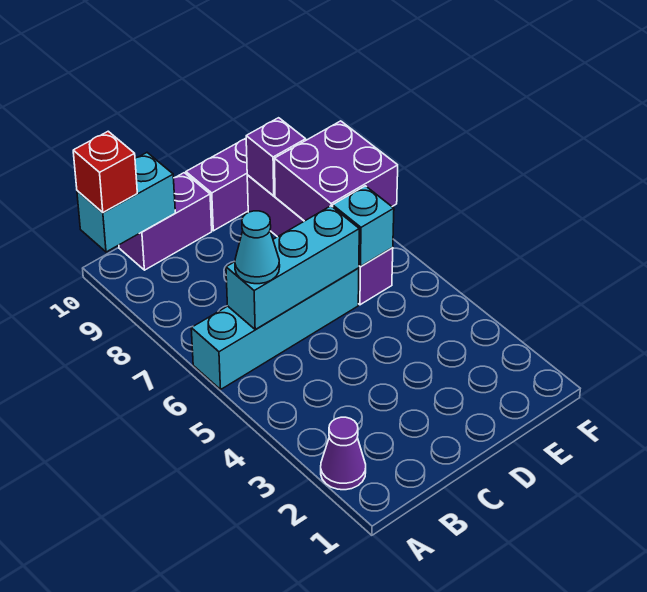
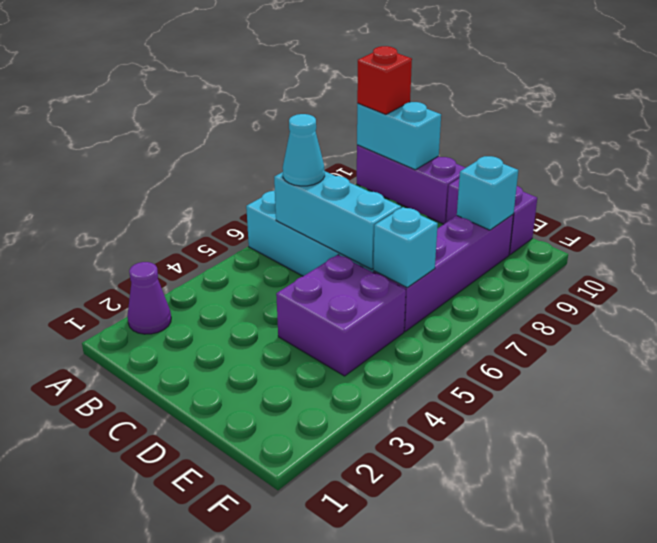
purple brick B10:C10 level 1 -> purple brick A10:C10 level 1
purple brick E7:F8 level 2 -> purple brick D4:E5 level 1
purple brick E9 level 2 -> cyan brick E9 level 2

